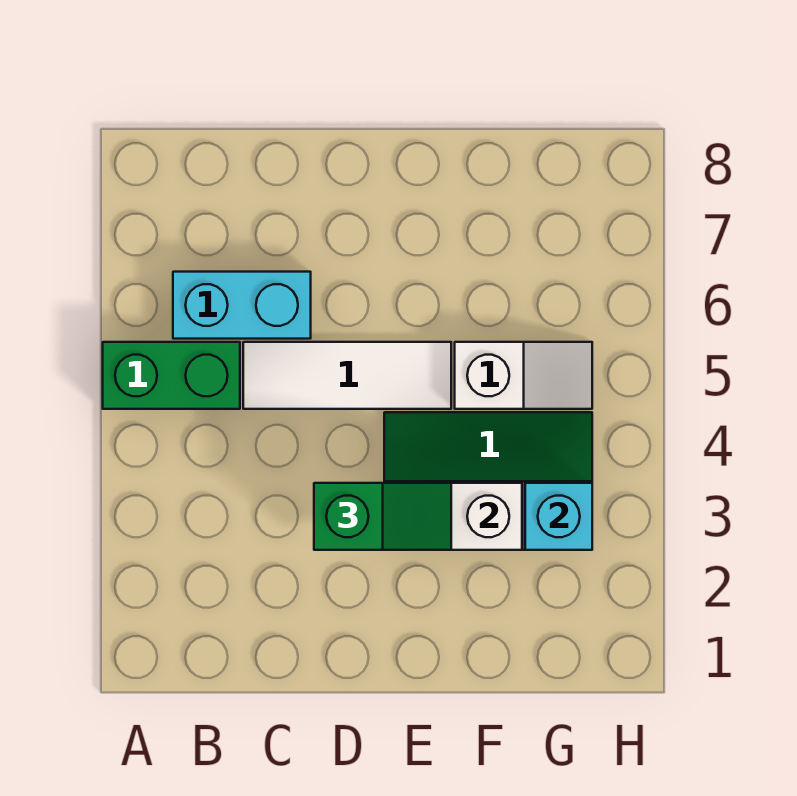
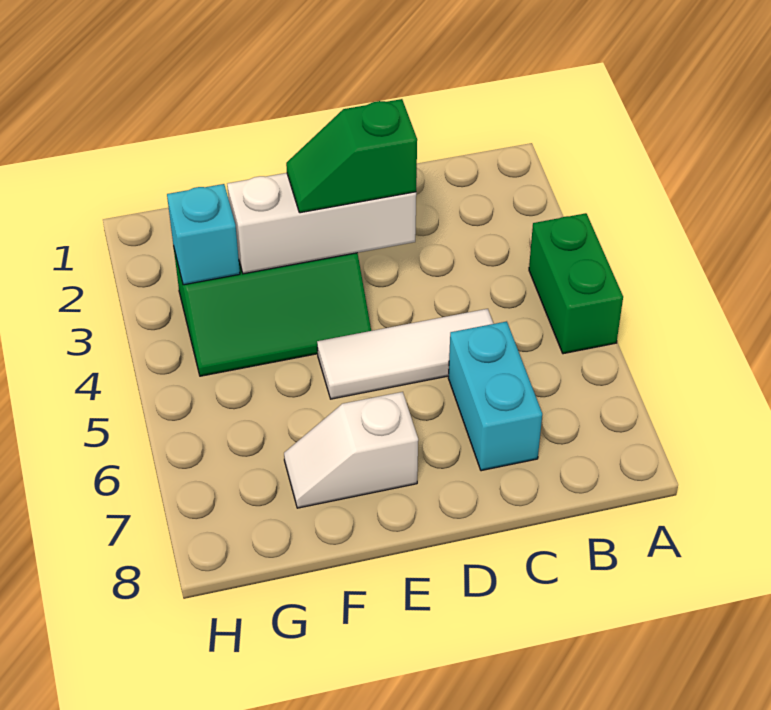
green brick A5:B5 level 1 -> green brick A4:A5 level 1
cyan brick B6:C6 level 1 -> cyan brick C6:C7 level 1
white slope F5:G5 level 1 top F -> white slope E7:F7 level 1 top E

